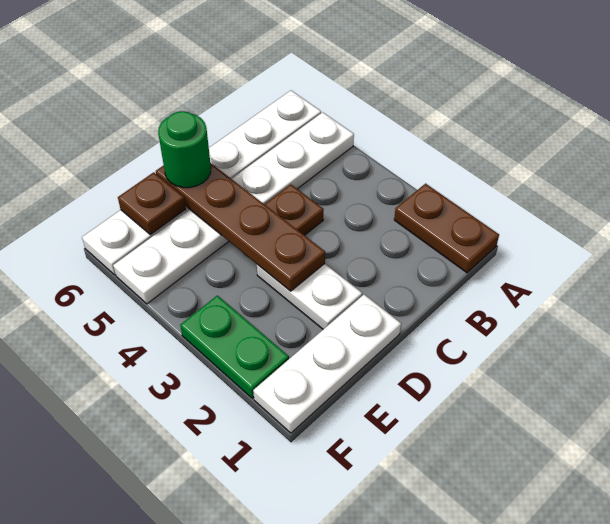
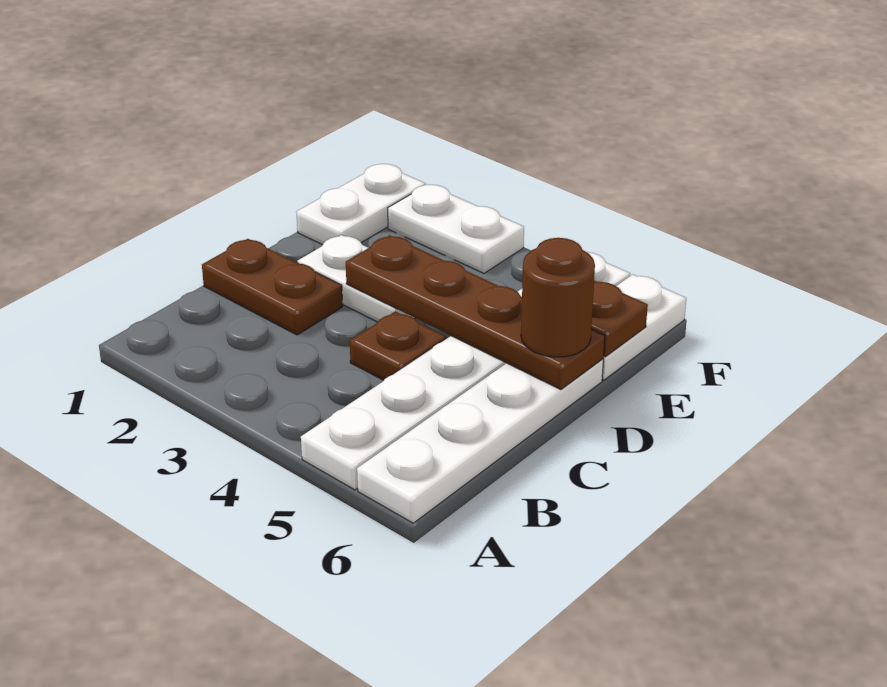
brown plate A1:A2 level 1 -> brown plate C1:C2 level 1
white plate D1:F1 level 1 -> white plate E1:F1 level 1
green round brick D6 level 3 -> brown round brick D6 level 3
green plate F2:F3 level 1 -> white plate F2:F3 level 1

